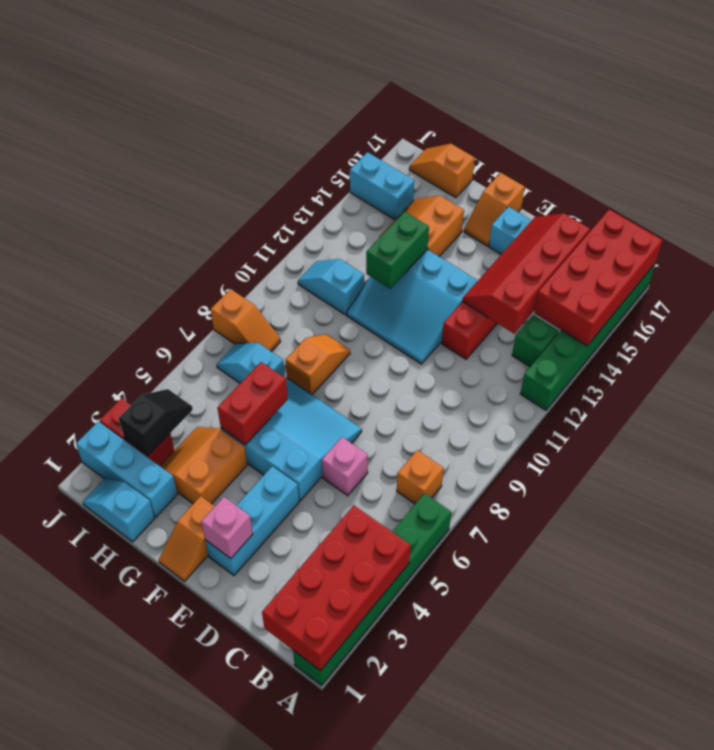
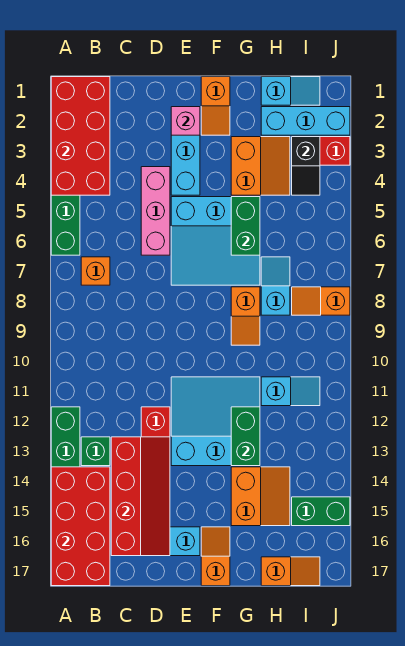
pink brick D6 level 1 -> pink brick D4:D6 level 1
orange slope F1:F2 level 1 top 2 -> orange slope F1:F2 level 1 top 1
red brick G5:G6 level 2 -> green brick G5:G6 level 2
cyan slope H7:I7 level 1 top H -> cyan slope H7:H8 level 1 top 8
cyan brick I15:J15 level 1 -> green brick I15:J15 level 1

